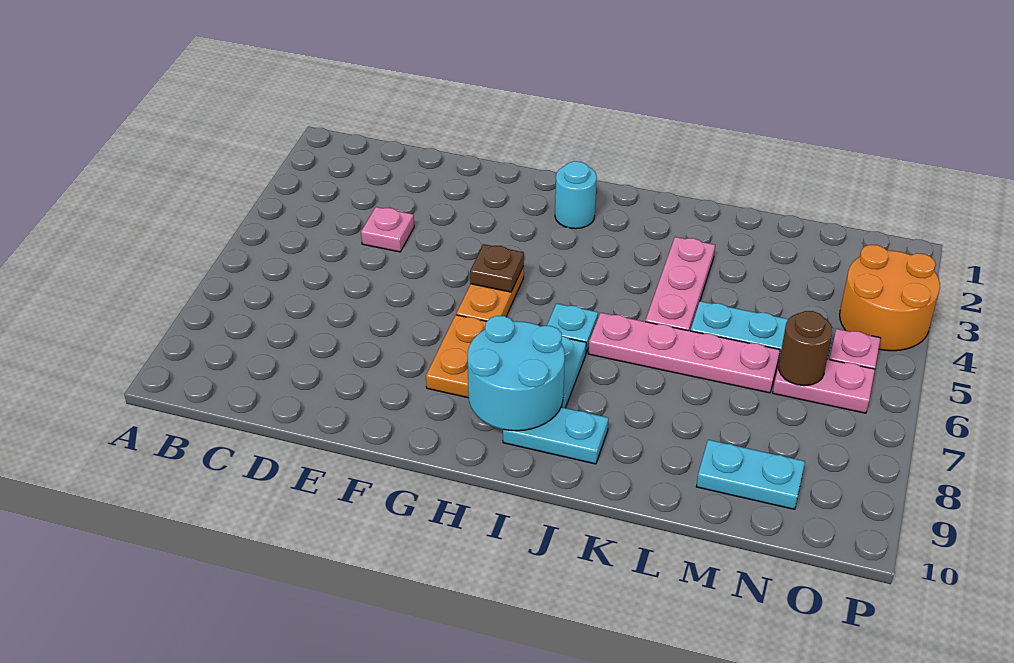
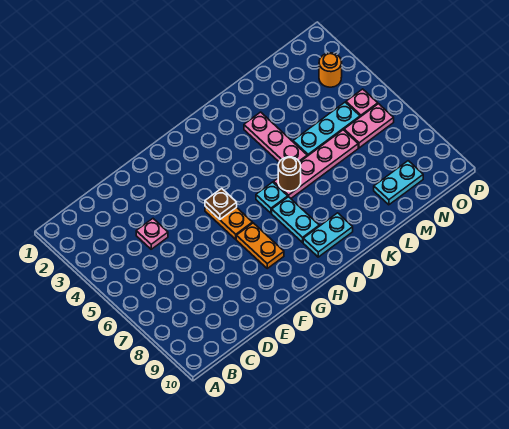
cyan round brick H2 level 1 -> none
cyan round brick H8:I9 level 2 -> none
brown round brick N6 level 2 -> brown round brick J6 level 2
orange round brick O3:P4 level 1 -> orange round brick O3 level 1

